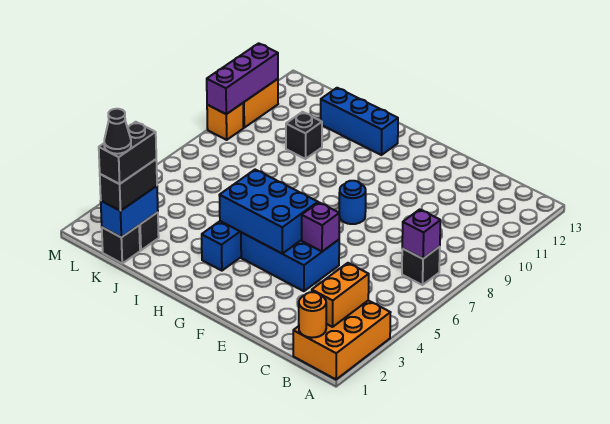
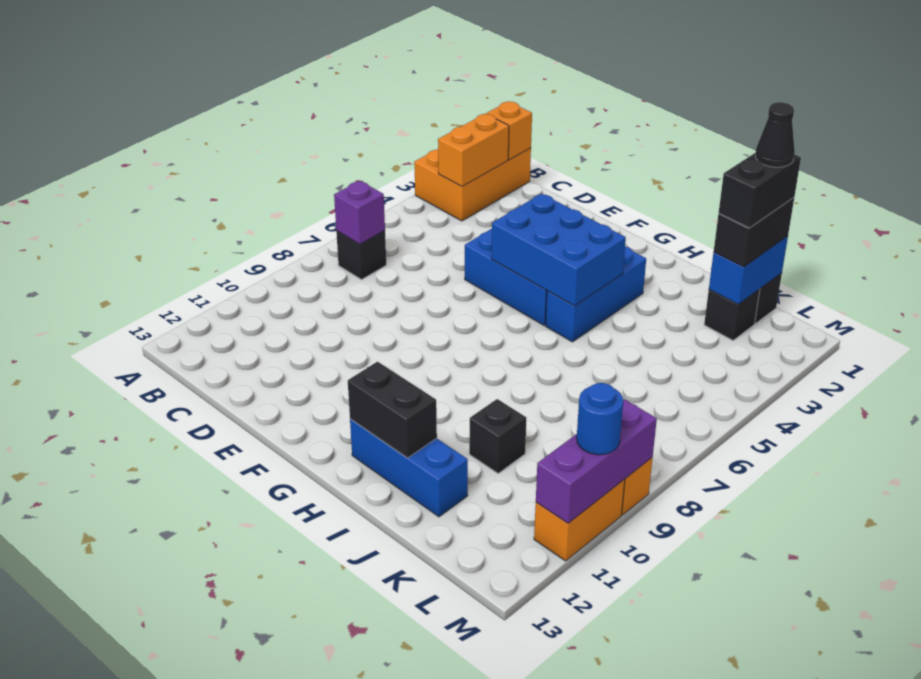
orange round brick B1 level 2 -> orange brick B1 level 2
purple brick E5 level 2 -> none
blue round brick F8 level 1 -> blue round brick M10 level 3
none -> black brick H12:I12 level 2

